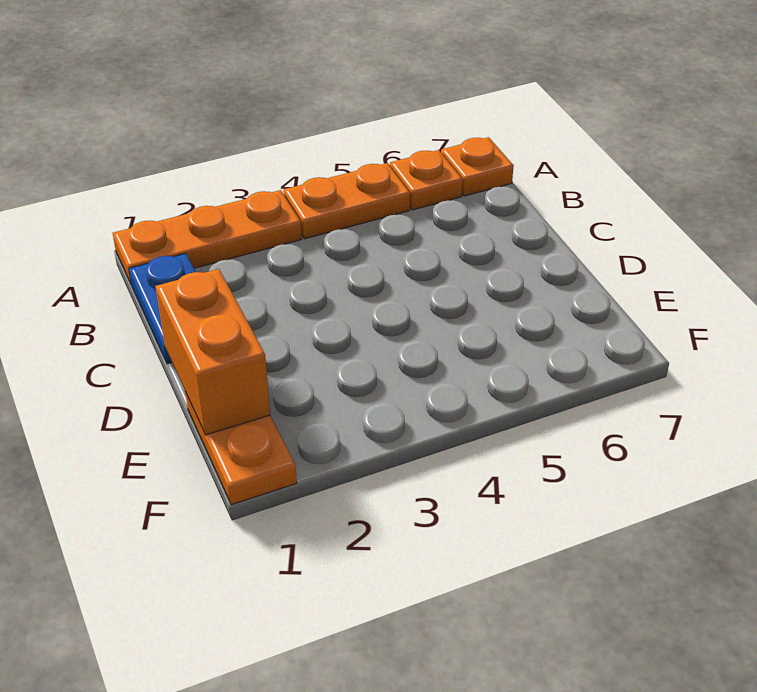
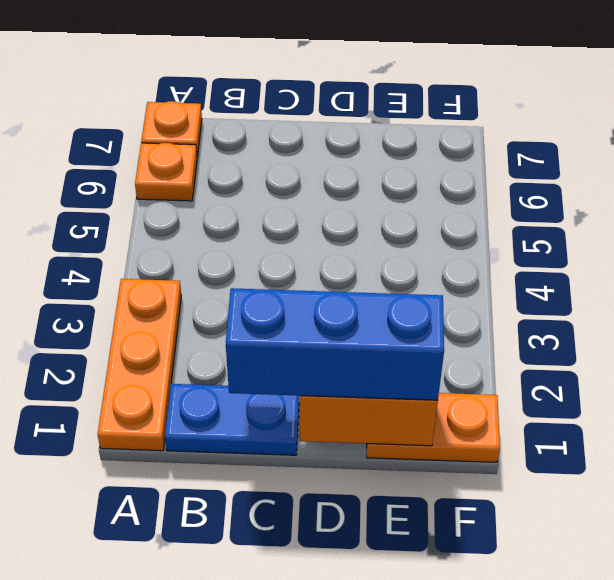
orange plate A4:A5 level 1 -> none
none -> blue brick C1:E1 level 3

